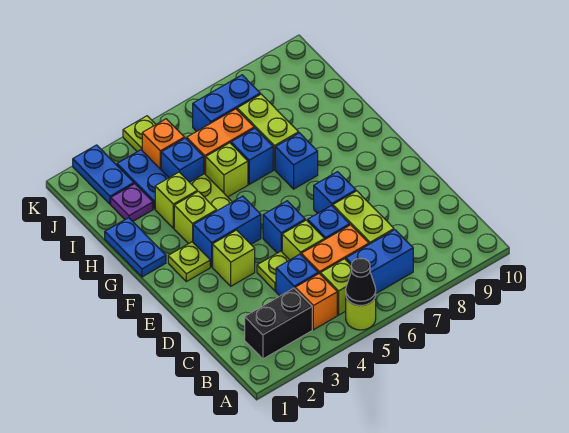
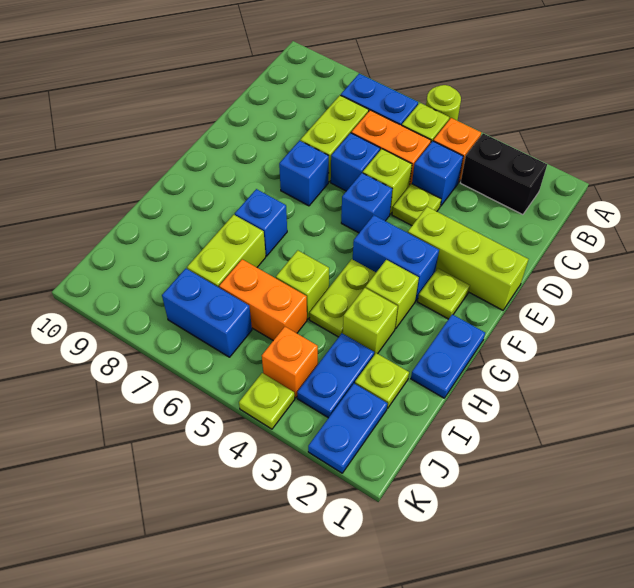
black cone A5 level 2 -> none
lime brick E3 level 1 -> lime brick E1:E3 level 1
blue brick H6 level 1 -> none
purple plate I2 level 1 -> lime plate I2 level 1
blue brick I4 level 1 -> none

